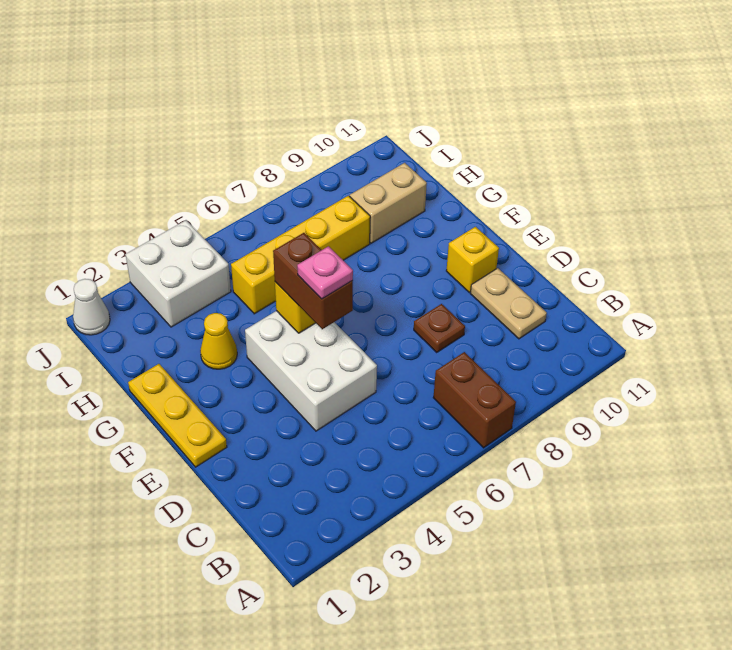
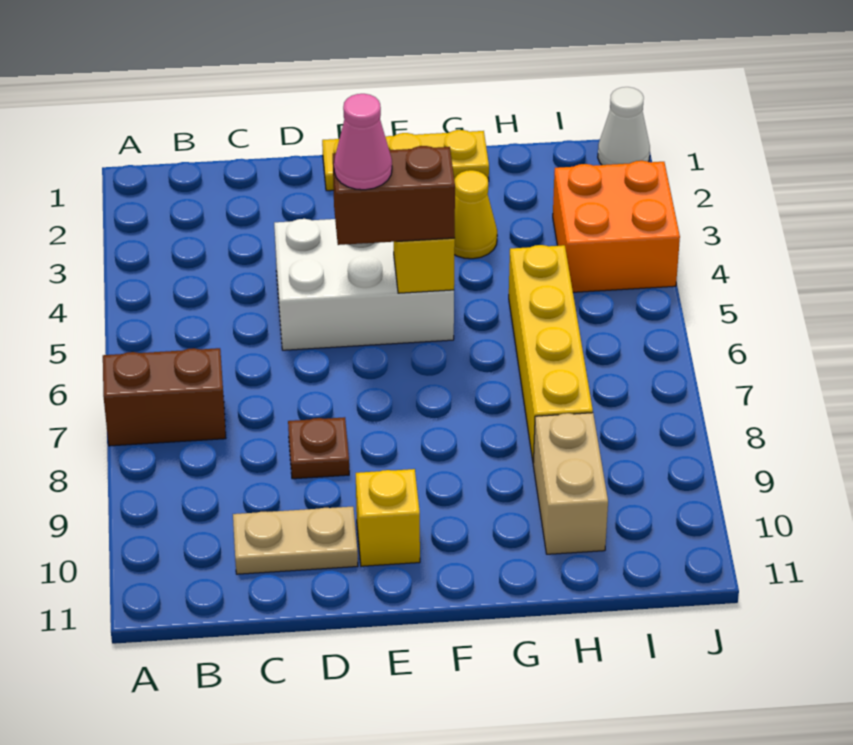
pink plate E5 level 4 -> pink cone E5 level 4
white brick I3:J4 level 1 -> orange brick I3:J4 level 1

